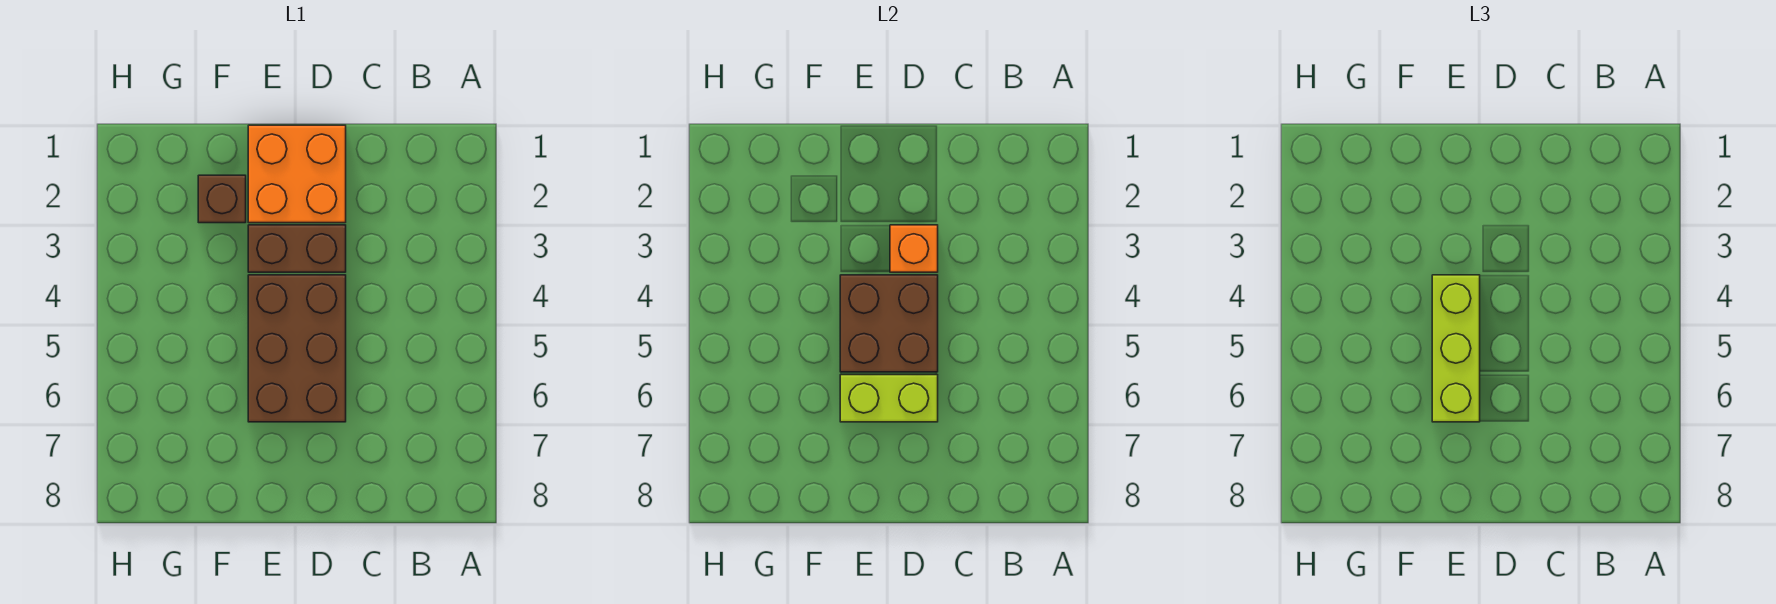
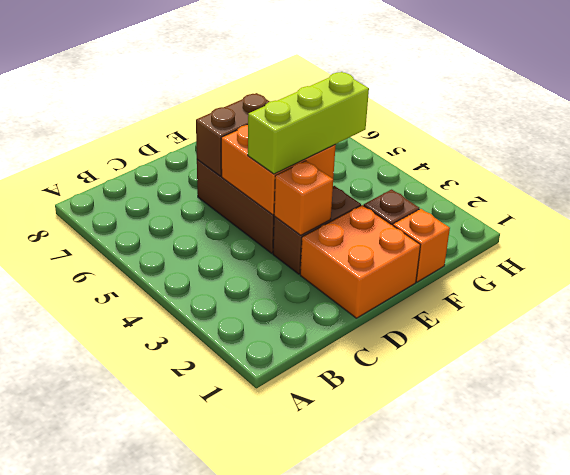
brown brick D4:E5 level 2 -> orange brick D4:E5 level 2
lime brick D6:E6 level 2 -> brown brick D6:E6 level 2
lime brick E4:E6 level 3 -> lime brick D4:F4 level 3
none -> orange brick F1 level 1

